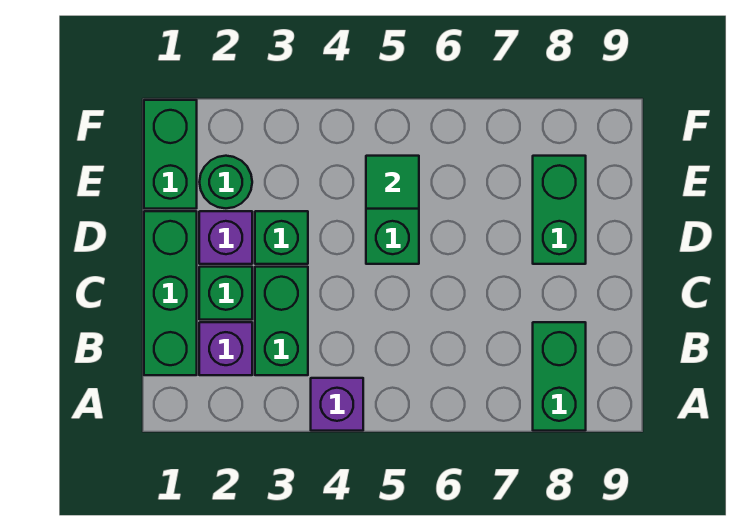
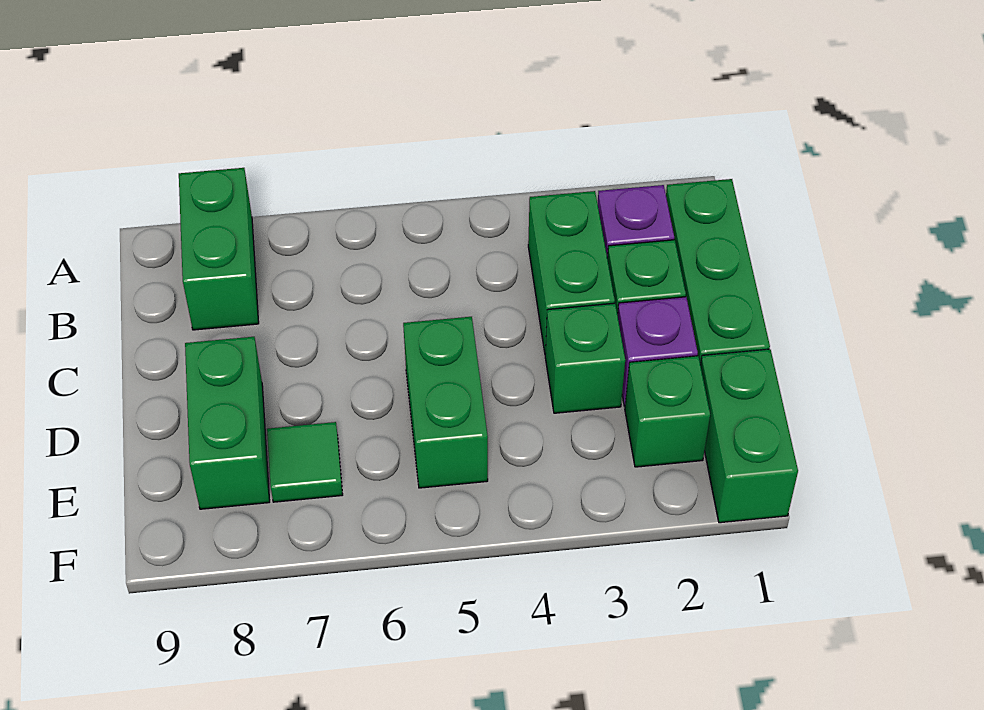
purple brick A4 level 1 -> none
green round brick E2 level 1 -> green brick E2 level 1
green tile E5 level 2 -> green tile E7 level 1

